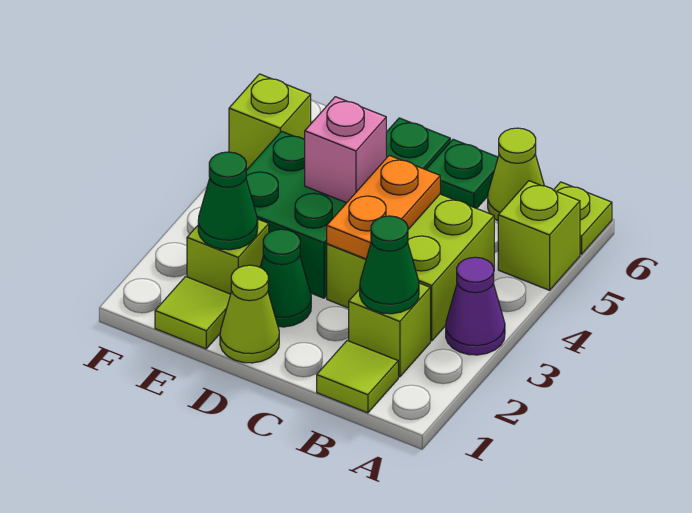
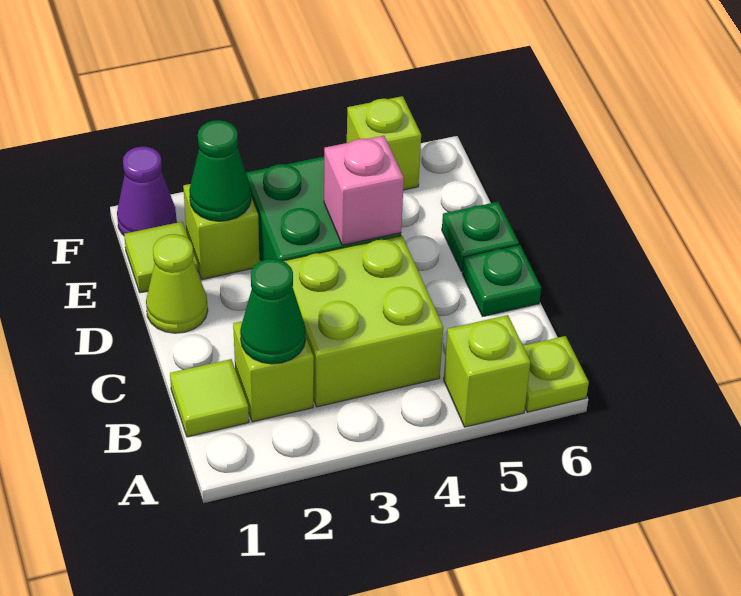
purple cone A3 level 1 -> purple cone F1 level 1
lime cone B6 level 1 -> none
orange plate C3:C4 level 2 -> none
green cone D2 level 1 -> none

